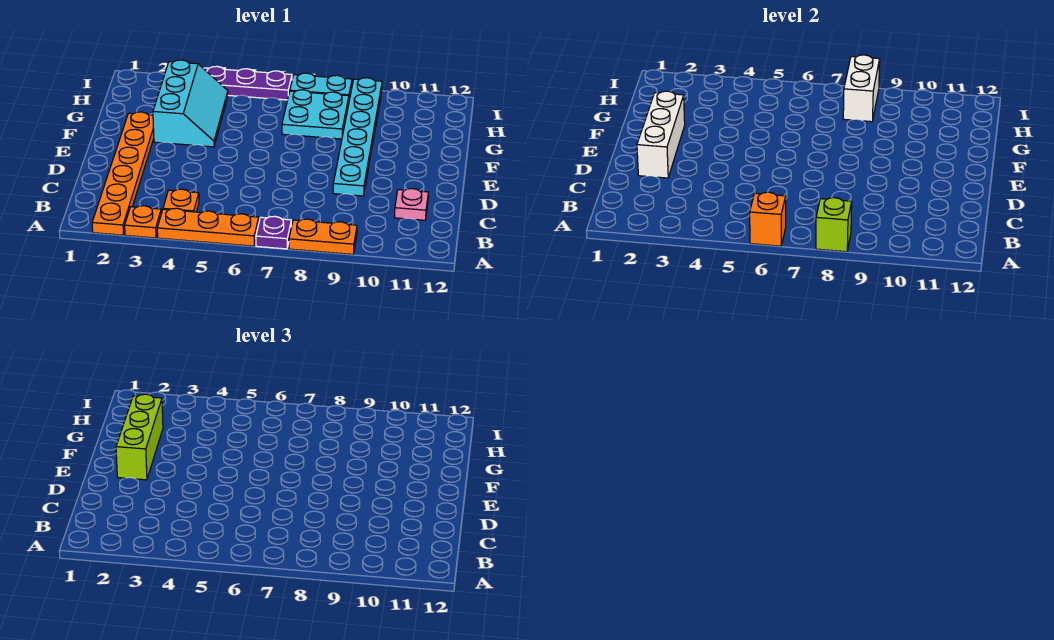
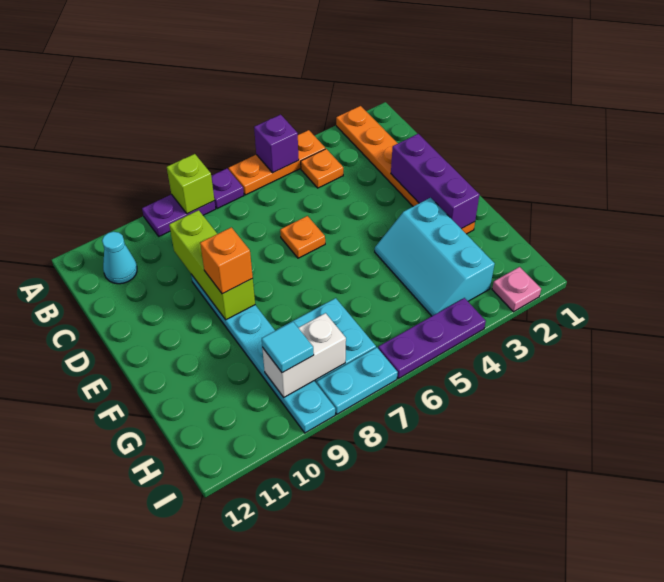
orange plate A3 level 1 -> orange plate D6 level 1
none -> purple brick A5 level 2
orange brick A6 level 2 -> orange brick E9 level 3
orange plate A8:A9 level 1 -> purple plate A8:A9 level 1
none -> cyan cone B11 level 1
pink plate C11 level 1 -> pink plate I2 level 1
white brick D2:F2 level 2 -> purple brick D2:F2 level 2
lime brick E2:G2 level 3 -> lime brick C9:E9 level 2
white brick H8:I8 level 2 -> white brick H8:H9 level 2
none -> cyan tile H9 level 3

